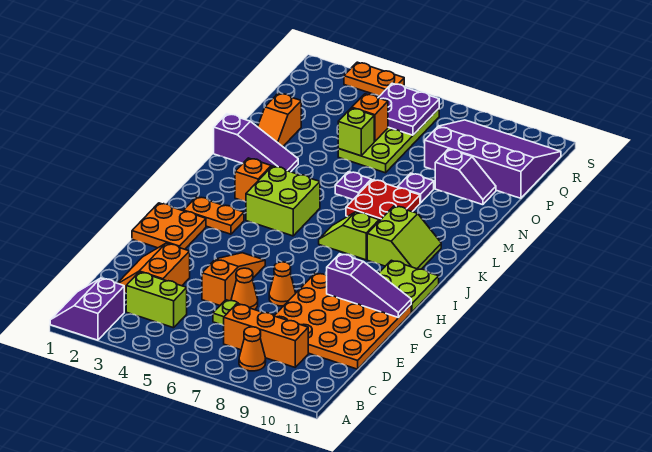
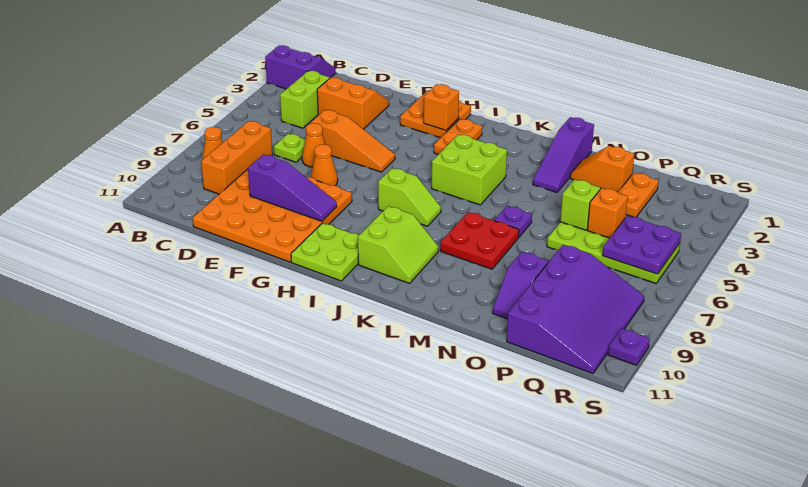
purple slope G9:G11 level 2 top 9 -> purple slope E9:G9 level 2 top E
lime slope J7:J8 level 1 top 8 -> lime slope I7:J7 level 1 top I
lime slope J9:K10 level 1 top 9 -> lime slope J9:K10 level 1 top J
orange brick K3 level 1 -> orange brick H2 level 2
purple plate N8 level 1 -> purple plate S10 level 1
orange plate S3:S4 level 1 -> orange plate P2:P3 level 1

